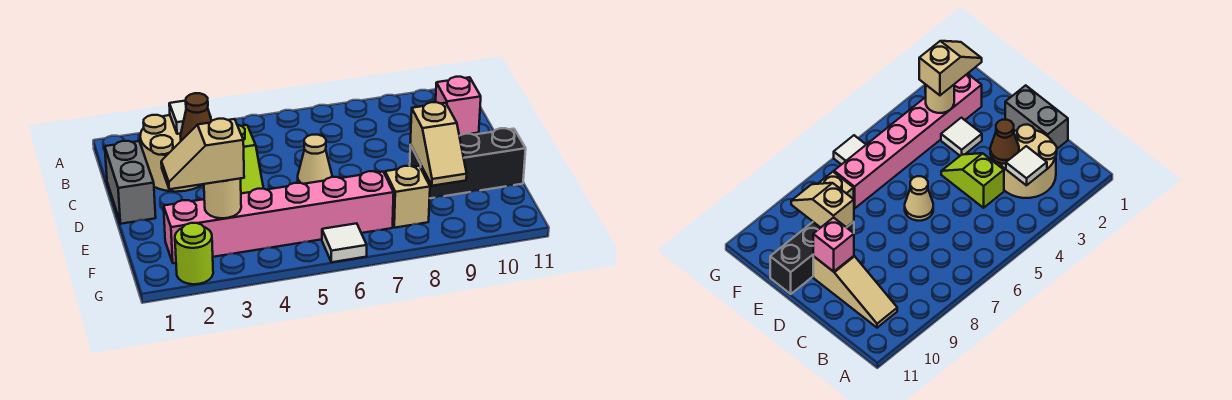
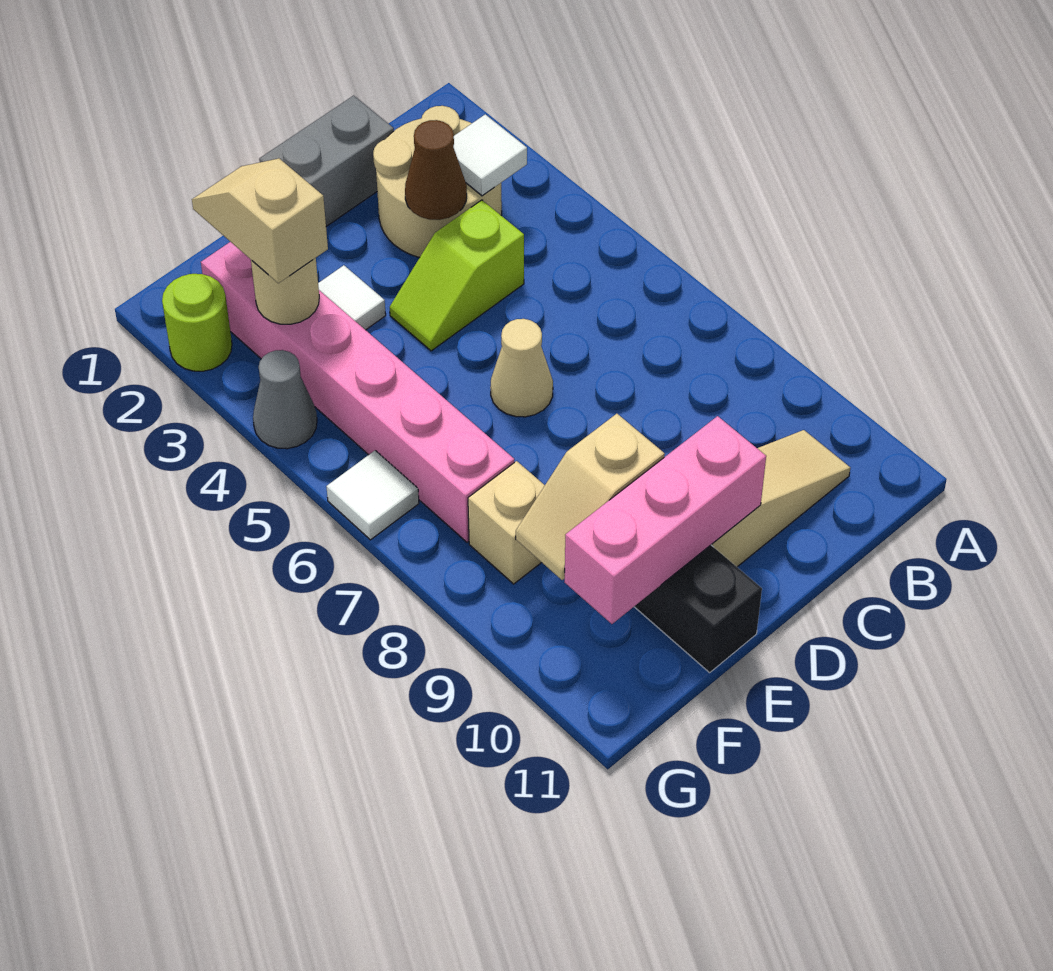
pink brick D10 level 2 -> pink brick D10:F10 level 2
none -> grey cone G4 level 1

